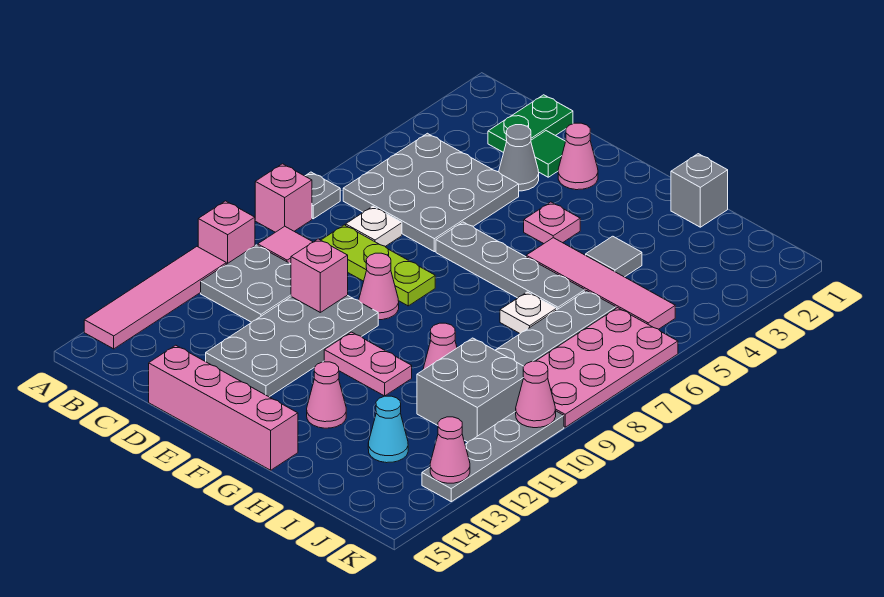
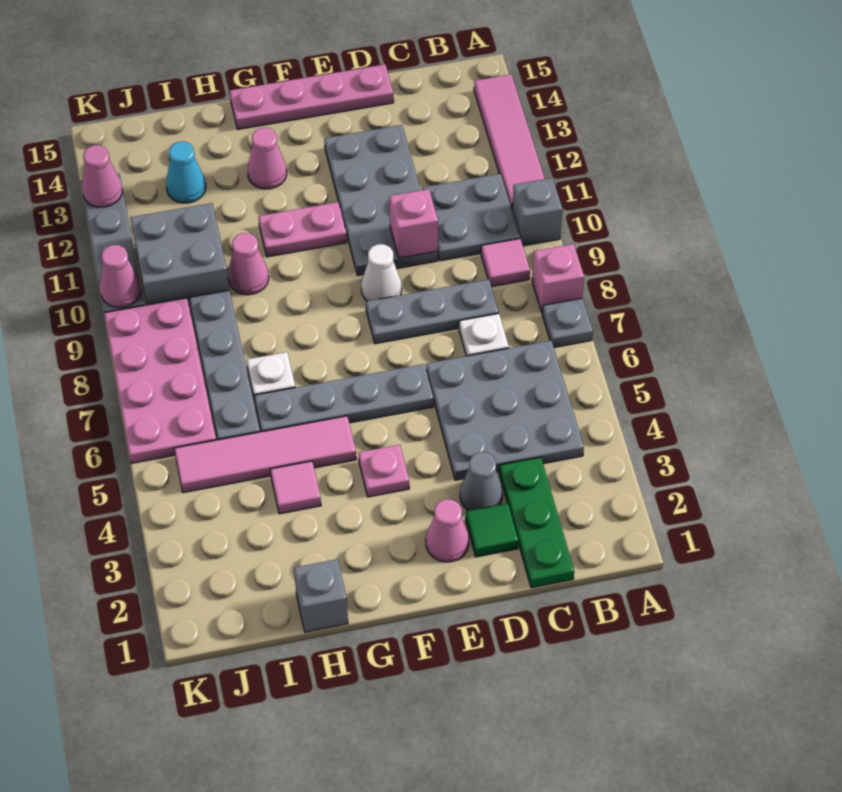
pink brick A10 level 1 -> grey brick A10 level 1
green plate C1:C2 level 1 -> green plate C1:C3 level 1
lime plate C8:E8 level 1 -> grey plate C8:E8 level 1
pink brick D15:G15 level 1 -> pink plate D15:G15 level 1
pink cone E9 level 1 -> white cone E9 level 1
grey tile H4 level 1 -> pink tile H4 level 1

